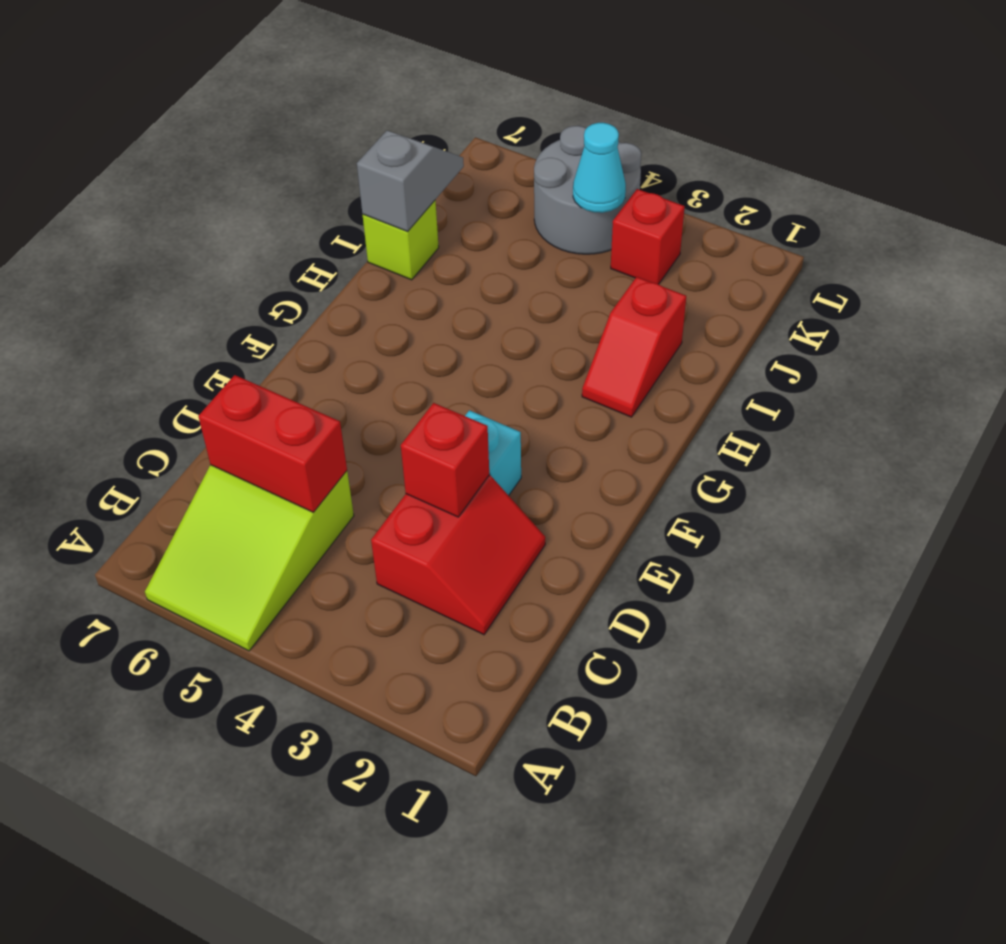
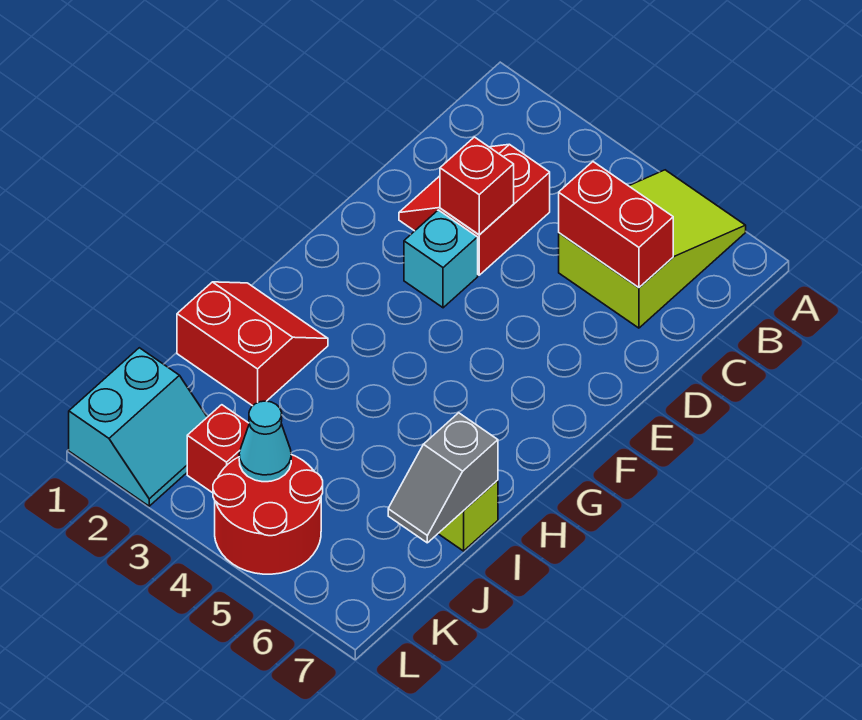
red slope H2:I2 level 1 top I -> red slope H1:I2 level 1 top I
none -> cyan slope K1:L2 level 1 top 1
grey round brick K4:L5 level 1 -> red round brick K4:L5 level 1

